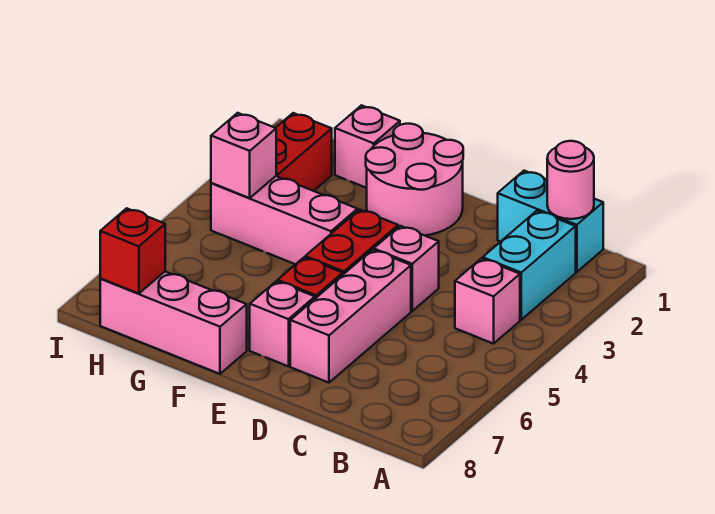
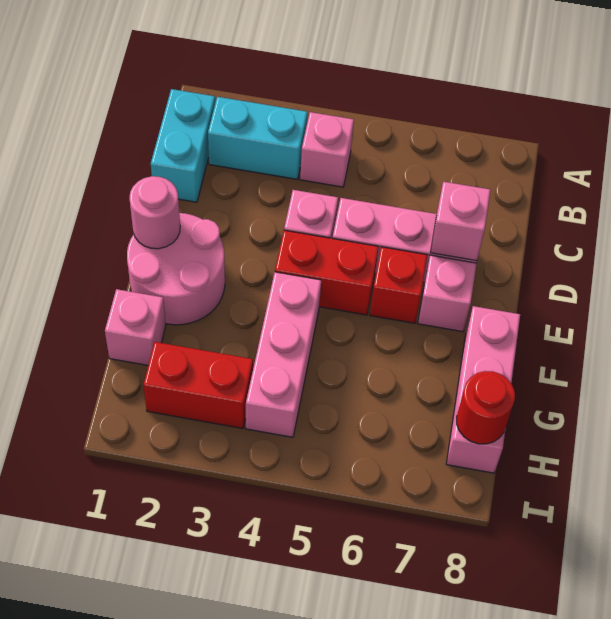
pink round brick B1 level 2 -> pink round brick E1 level 2
pink brick H4 level 2 -> pink brick D7 level 2
red brick H8 level 2 -> red round brick H8 level 2

